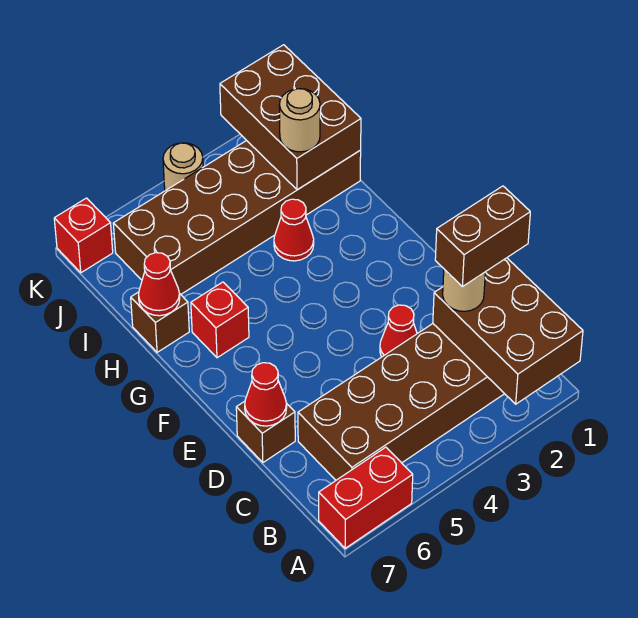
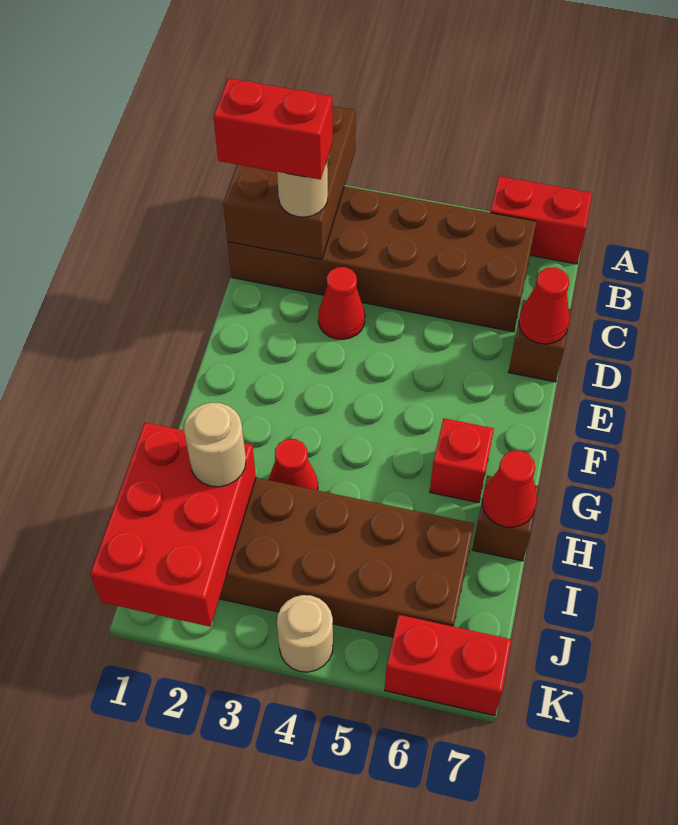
brown brick C1:C2 level 4 -> red brick C1:C2 level 4
brown brick I1:K2 level 2 -> red brick I1:K2 level 2
red brick K7 level 1 -> red brick K6:K7 level 1

